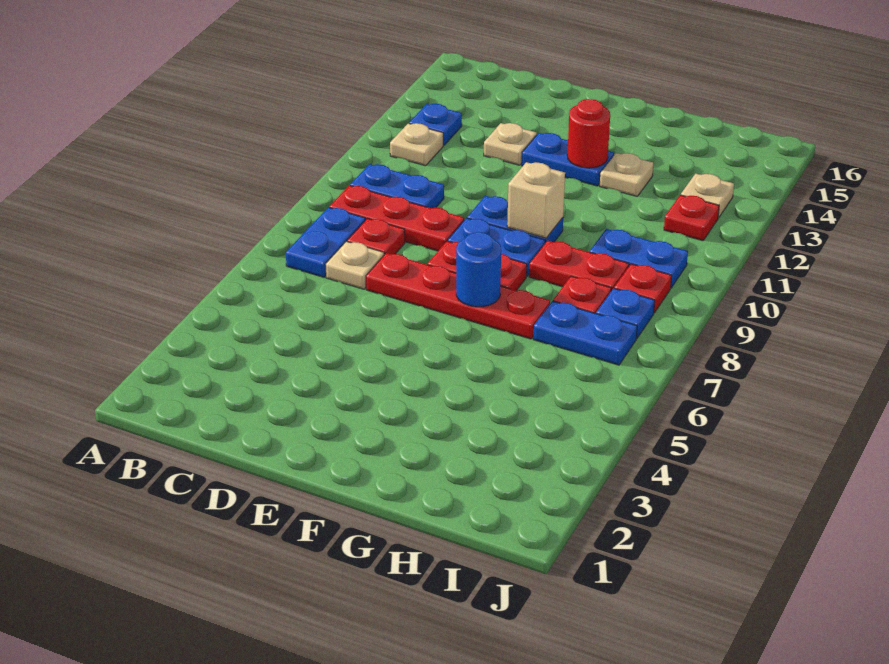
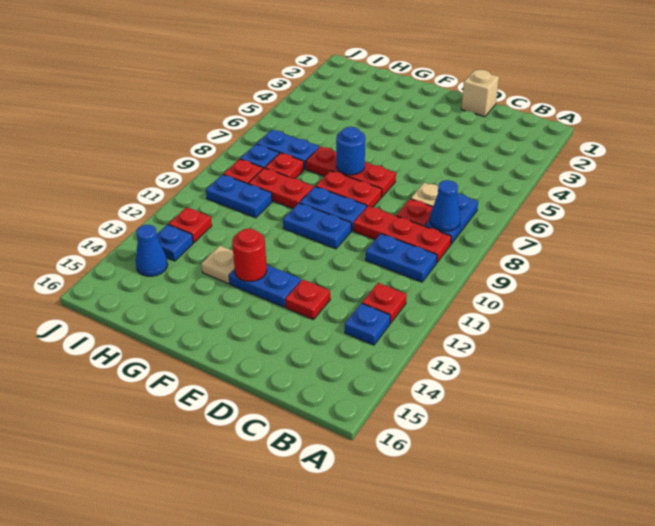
none -> blue cone B8 level 2
tan plate B12 level 1 -> red plate B12 level 1
red plate D7:G7 level 1 -> red plate E7:G7 level 1
tan plate D13 level 1 -> red plate D13 level 1
tan brick F10 level 2 -> tan brick D1 level 1
tan plate I13 level 1 -> blue plate I13 level 1
none -> blue cone I14 level 1

